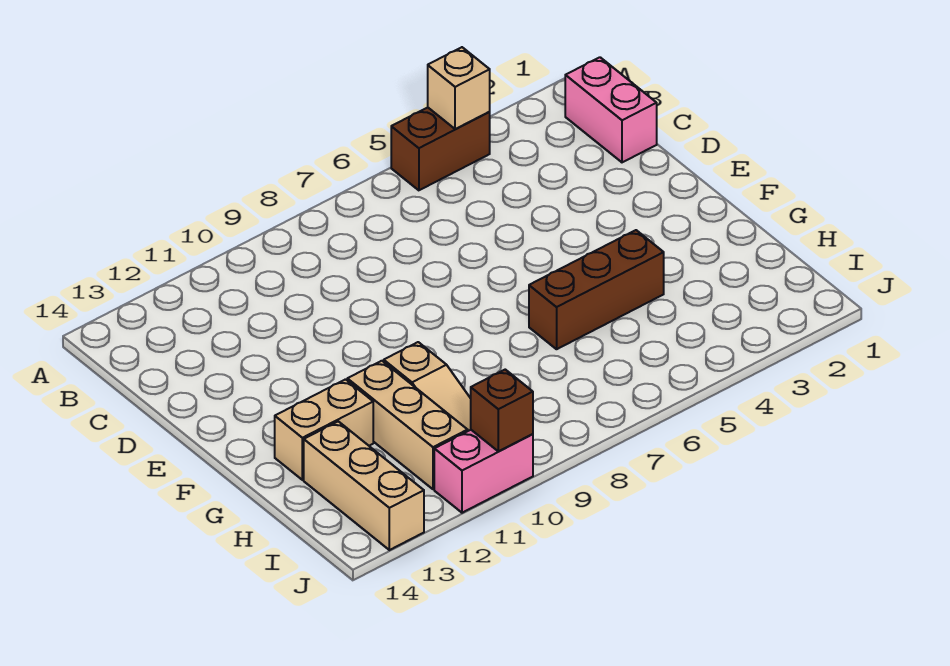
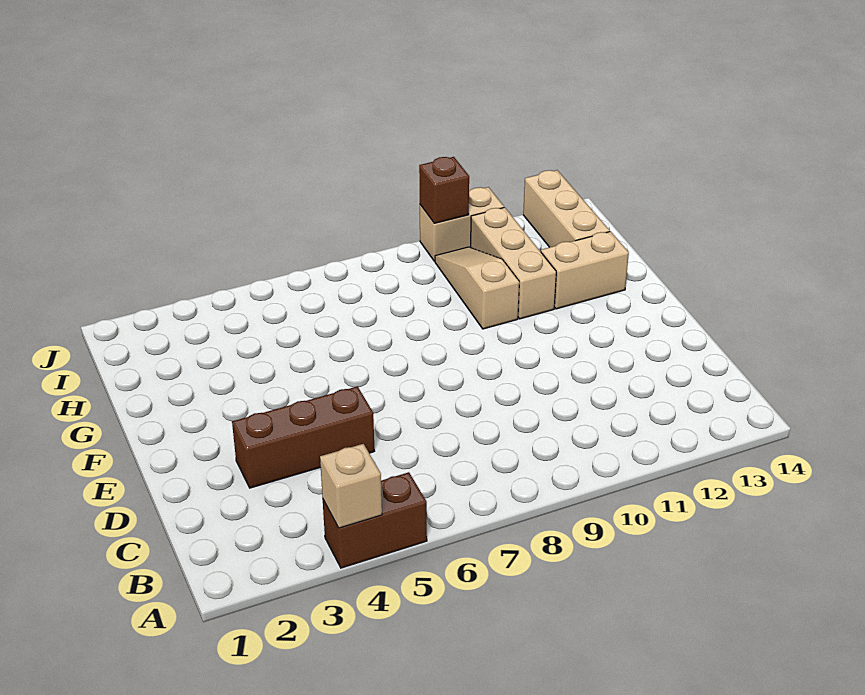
pink brick B1:C1 level 1 -> none
brown brick G4:G6 level 1 -> brown brick D3:D5 level 1
pink brick J10:J11 level 1 -> tan brick J10:J11 level 1

